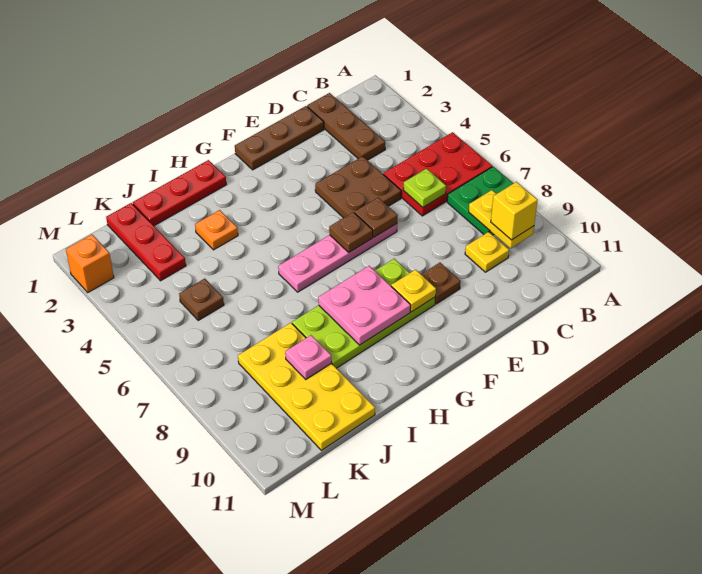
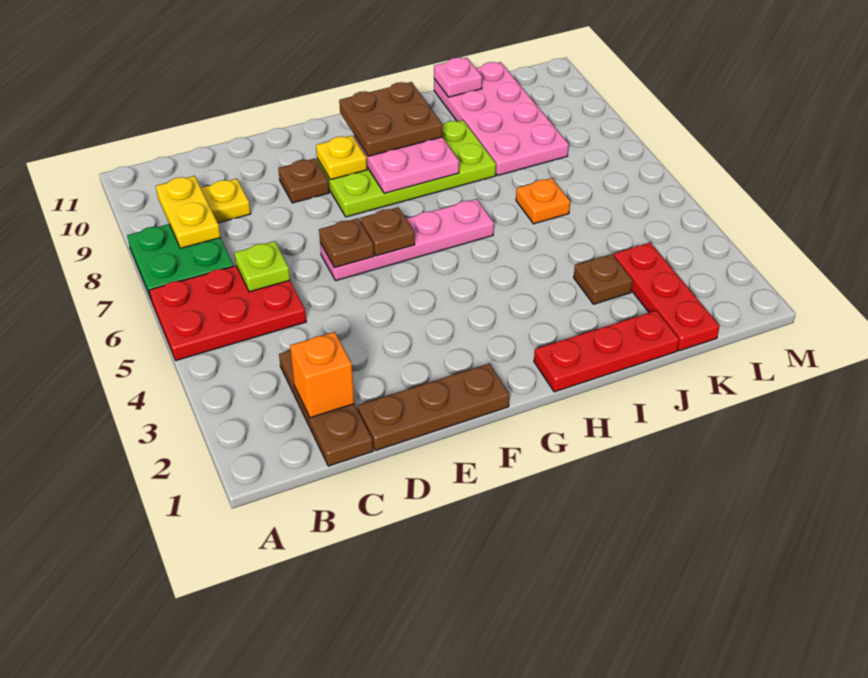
yellow brick B9 level 3 -> none
brown plate D4:E5 level 1 -> brown plate G9:H10 level 3
orange plate I3 level 1 -> orange plate J6 level 1
yellow plate J8:K11 level 1 -> pink plate J8:K11 level 1
pink plate J9 level 2 -> pink plate J11 level 2
brown plate K5 level 1 -> brown plate J3 level 1
orange brick M2 level 1 -> orange brick C2 level 2

